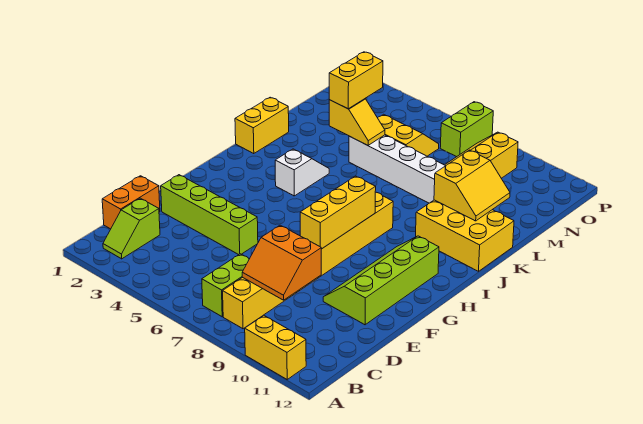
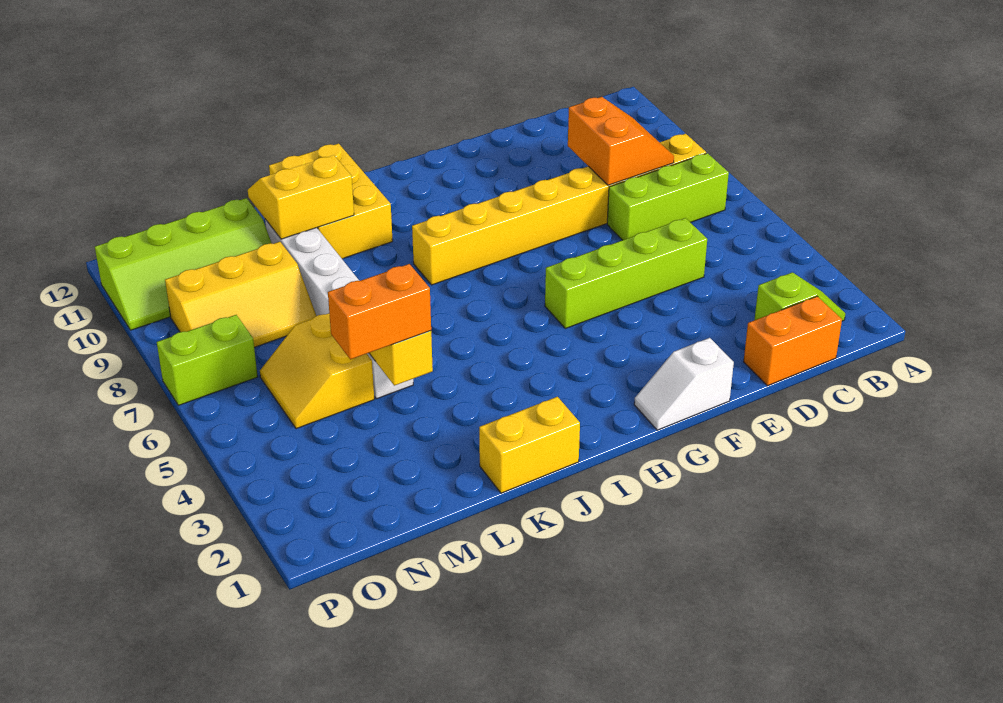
yellow brick A10:A11 level 1 -> none
lime brick B7:C7 level 1 -> lime brick B7:D7 level 1
lime brick E2:E5 level 1 -> lime brick D5:G5 level 1
lime slope E10:H11 level 1 top 11 -> lime slope M10:P11 level 1 top 11
yellow brick F8:H8 level 2 -> none
white slope I4:J4 level 1 top I -> white slope F1:G1 level 1 top F
yellow brick L4:M4 level 3 -> orange brick L4:M4 level 3

